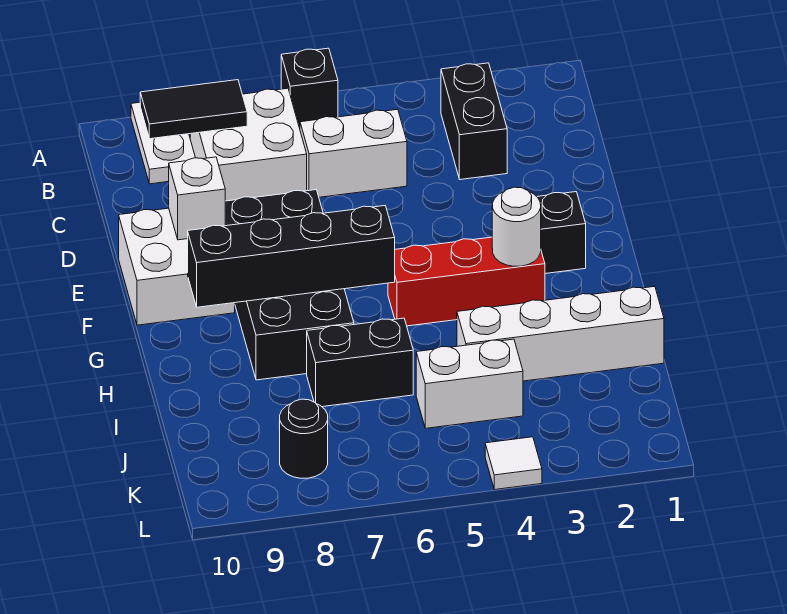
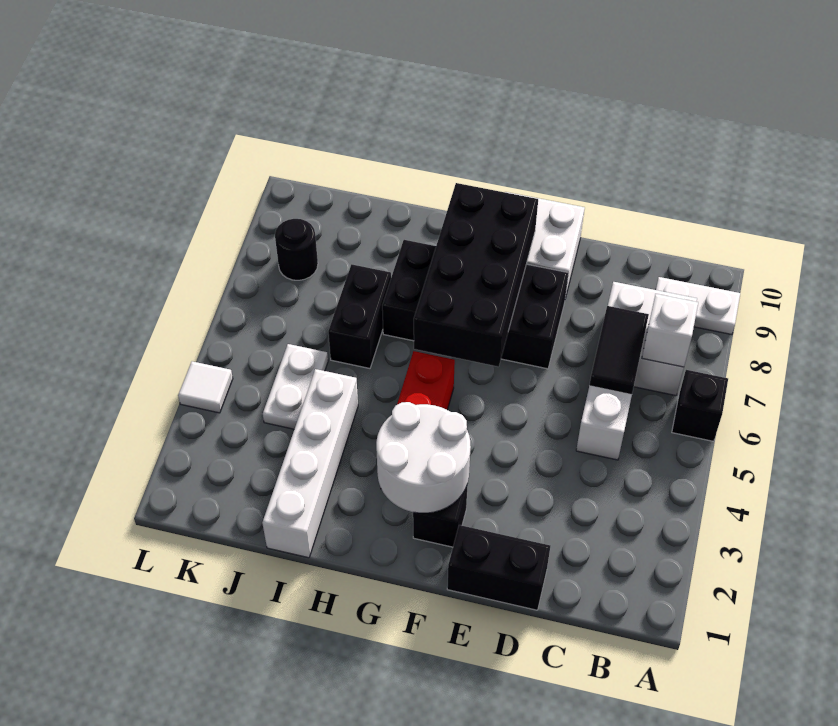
black brick B3:C3 level 1 -> black brick D1:E1 level 1
black tile B8:B9 level 2 -> black tile C6:C7 level 2
white brick E9 level 2 -> white brick B7 level 2
white round brick G3 level 2 -> white round brick F2:G3 level 2
black brick G6:G9 level 2 -> black brick F6:G9 level 2
white brick J4:J5 level 1 -> white plate J4:J5 level 1

